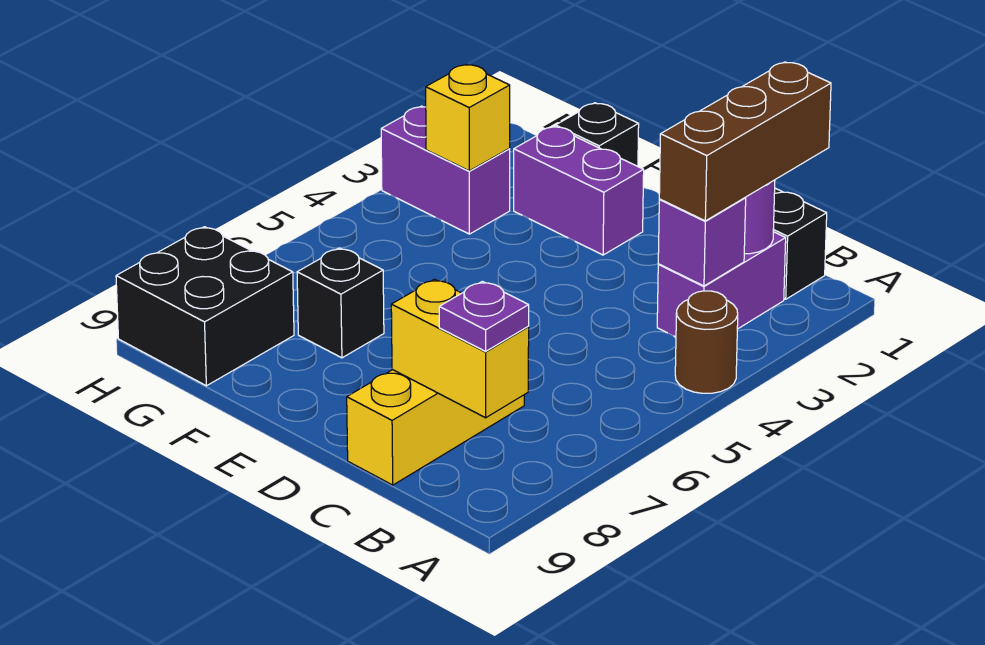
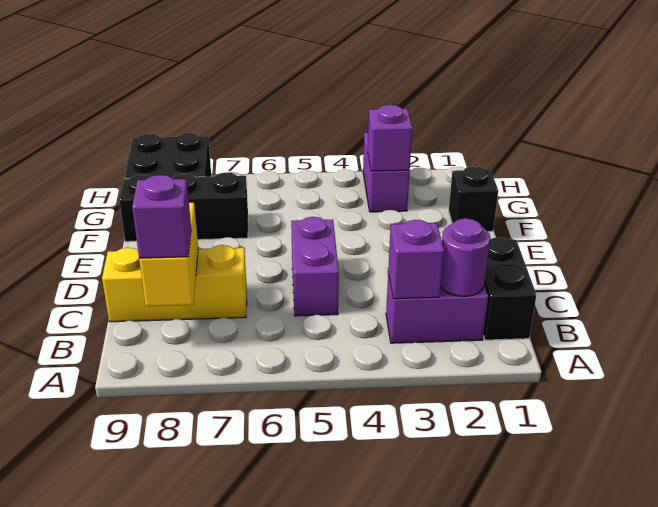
brown round brick A4 level 1 -> none
brown brick B1:B3 level 3 -> none
purple plate B8 level 3 -> purple brick B8 level 3
purple brick E2:F2 level 1 -> purple brick C5:D5 level 1
black brick F7 level 1 -> black brick F7:F9 level 1
yellow brick G3 level 2 -> purple brick G3 level 2

